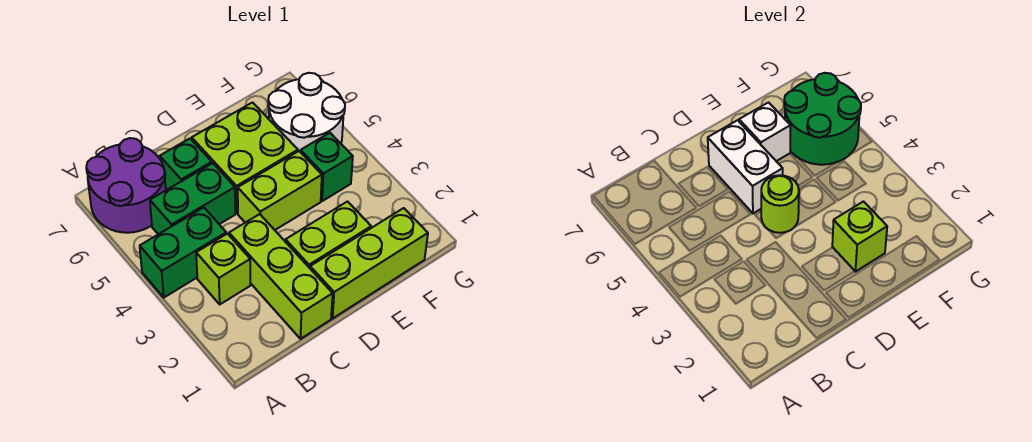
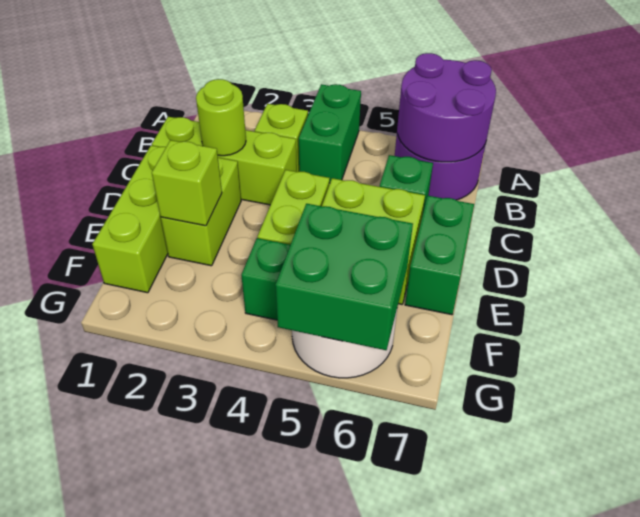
none -> purple round brick A6:B7 level 2
green brick B5:C5 level 1 -> green brick D7:E7 level 1
lime round brick D4 level 2 -> lime round brick C2 level 2
white brick D5:D6 level 2 -> none
white brick E6 level 2 -> none
green round brick F5:G6 level 2 -> green brick F5:G6 level 2

